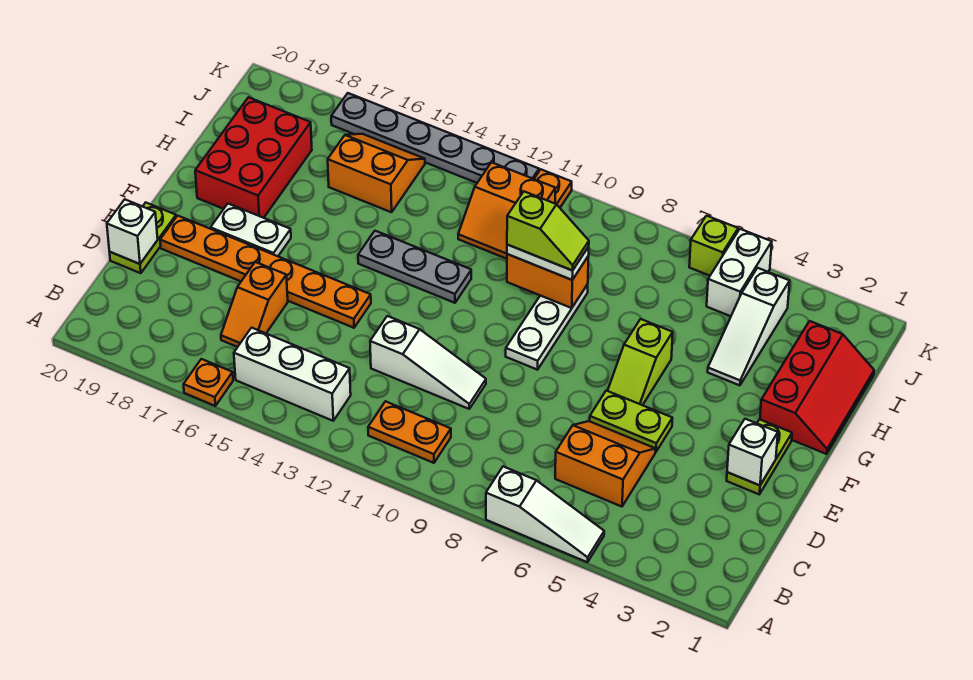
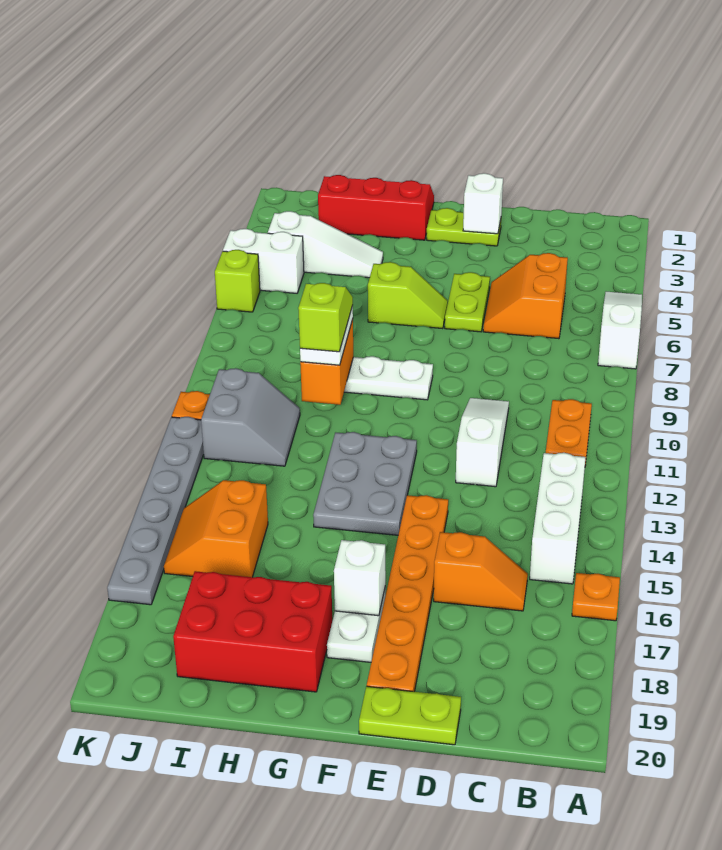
white brick D20 level 2 -> white brick F17 level 2
grey plate G12:G14 level 1 -> grey plate F12:G14 level 1
orange slope I11:J12 level 1 top J -> grey slope I11:J12 level 1 top J

